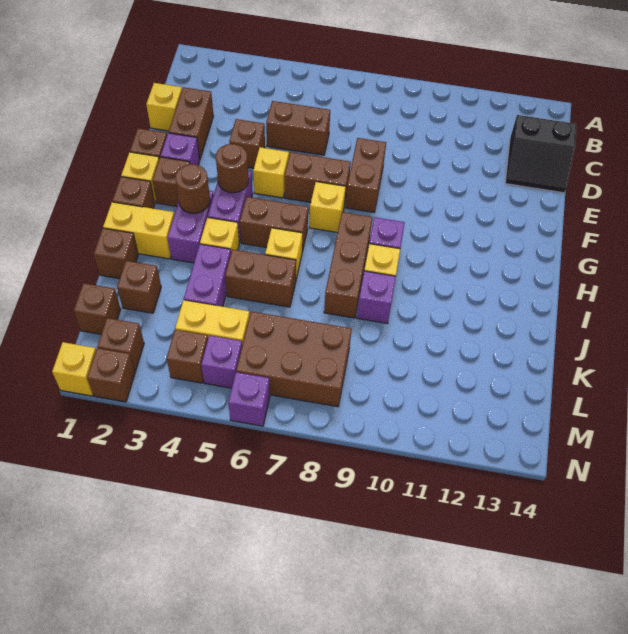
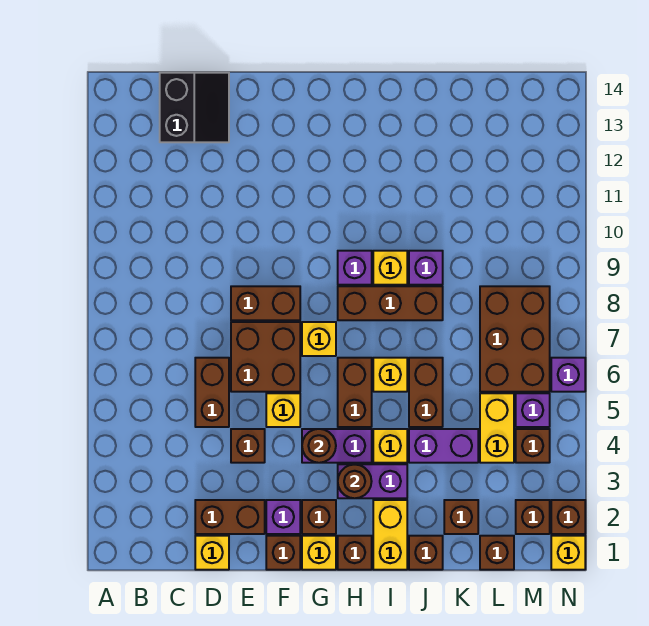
brown brick F6:F7 level 1 -> brown brick E6:F7 level 1

